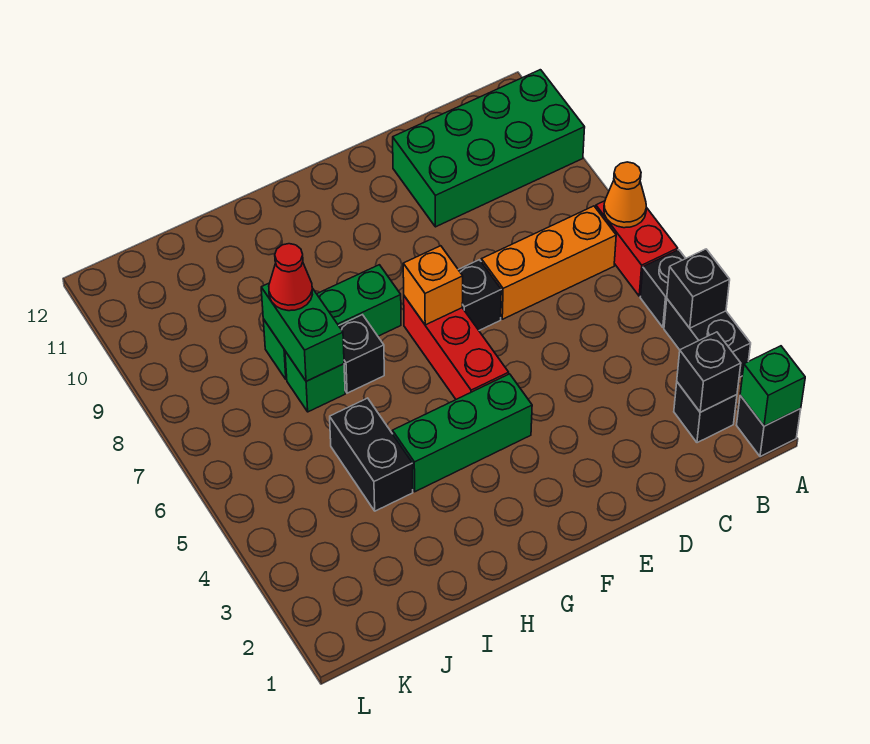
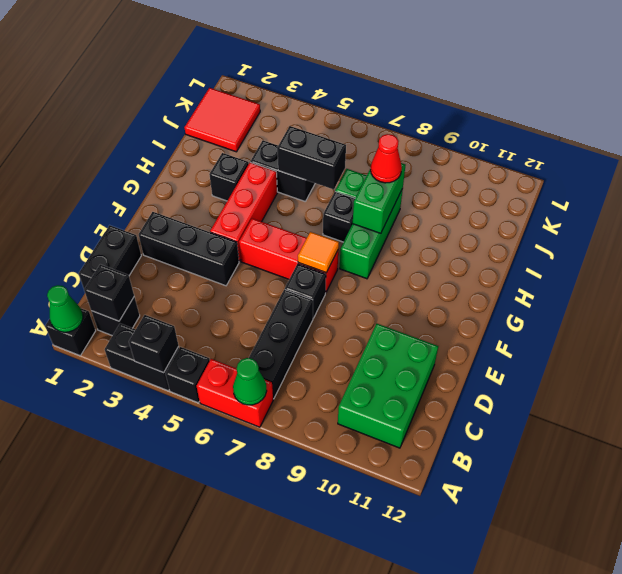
green brick A1 level 2 -> green cone A1 level 2
orange cone A7 level 2 -> green cone A7 level 2
green brick A10:D11 level 1 -> green brick B10:D11 level 1
orange brick B7:D7 level 1 -> black brick B7:D7 level 1
none -> black brick C1:D1 level 1
none -> black brick E2:E4 level 1
green brick F4:H4 level 1 -> red brick F4:H4 level 1
orange brick F7 level 2 -> orange tile F7 level 2
none -> black brick H3 level 1
none -> black brick I5:I6 level 2
green brick I7:I8 level 2 -> green brick H8:I8 level 2
none -> red tile J1:K2 level 1

